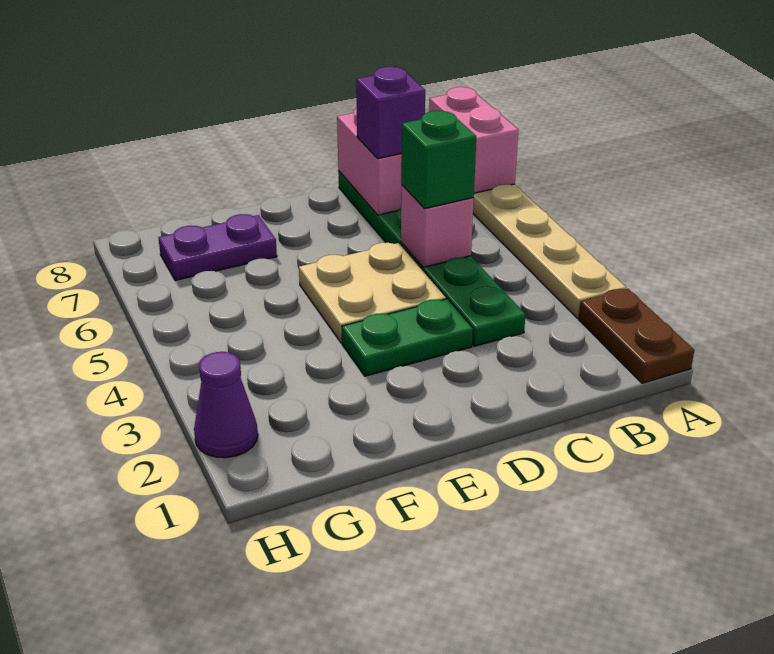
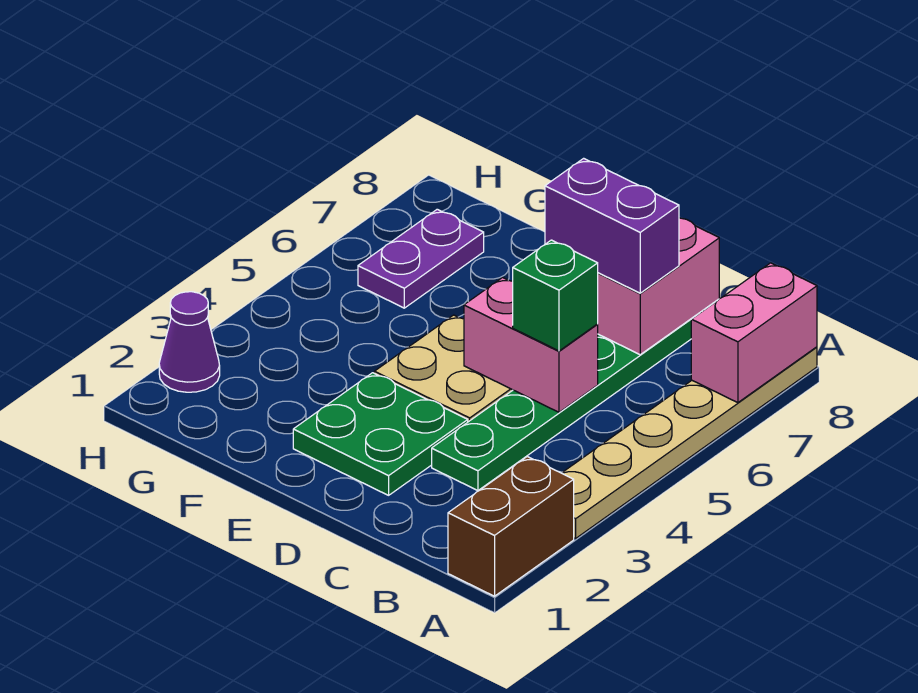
brown plate A1:A2 level 1 -> brown brick A1:A2 level 1
pink brick C5 level 2 -> pink brick C5:D5 level 2
purple brick C7 level 3 -> purple brick C7:D7 level 3
green plate D3:E3 level 1 -> green plate D2:E3 level 1
purple plate F7:G7 level 1 -> purple plate G6:G7 level 1

